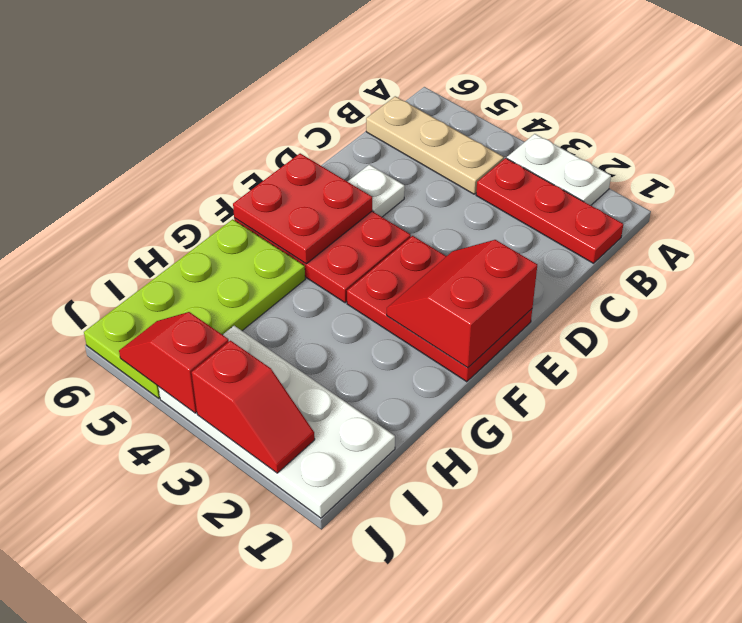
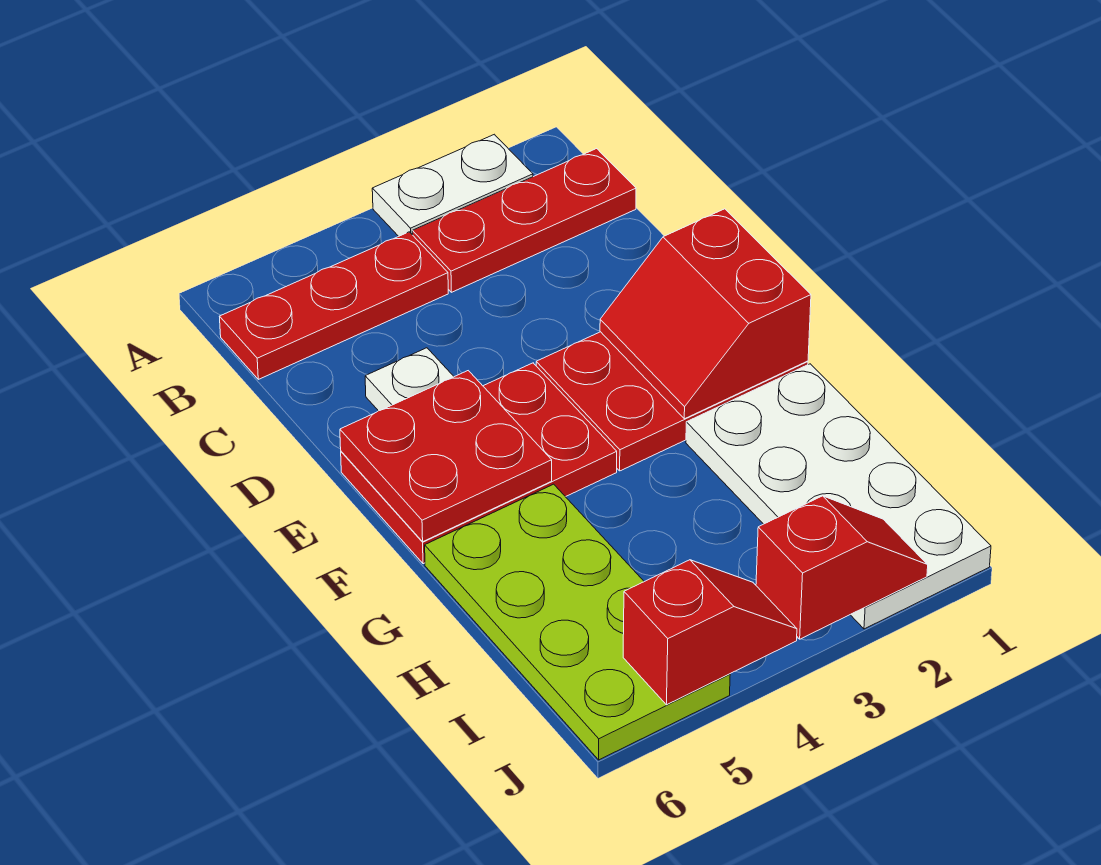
tan plate B4:B6 level 1 -> red plate B4:B6 level 1
white plate I1:J4 level 1 -> white plate G1:J2 level 1
red slope J4:J5 level 2 top 4 -> red slope J4:J5 level 2 top 5

